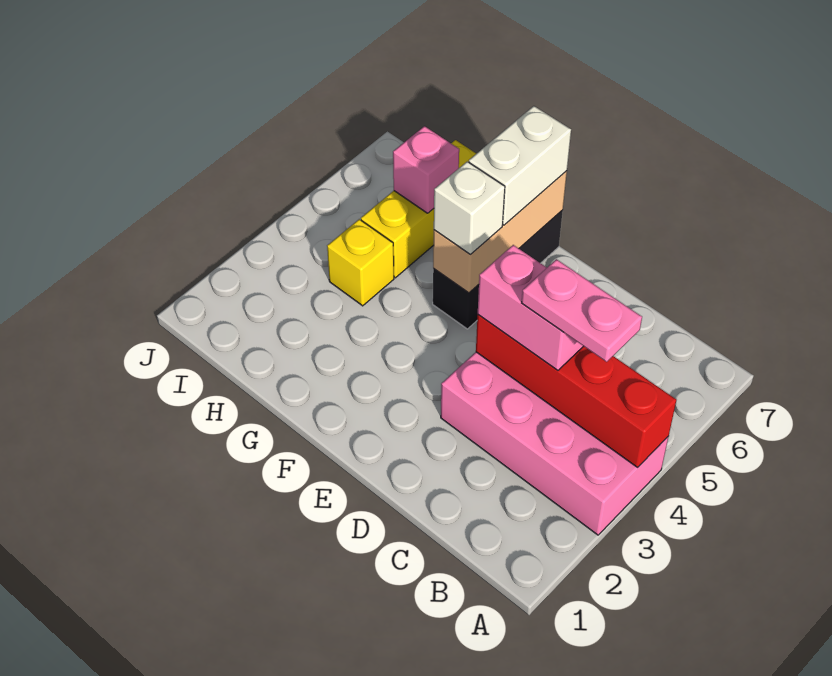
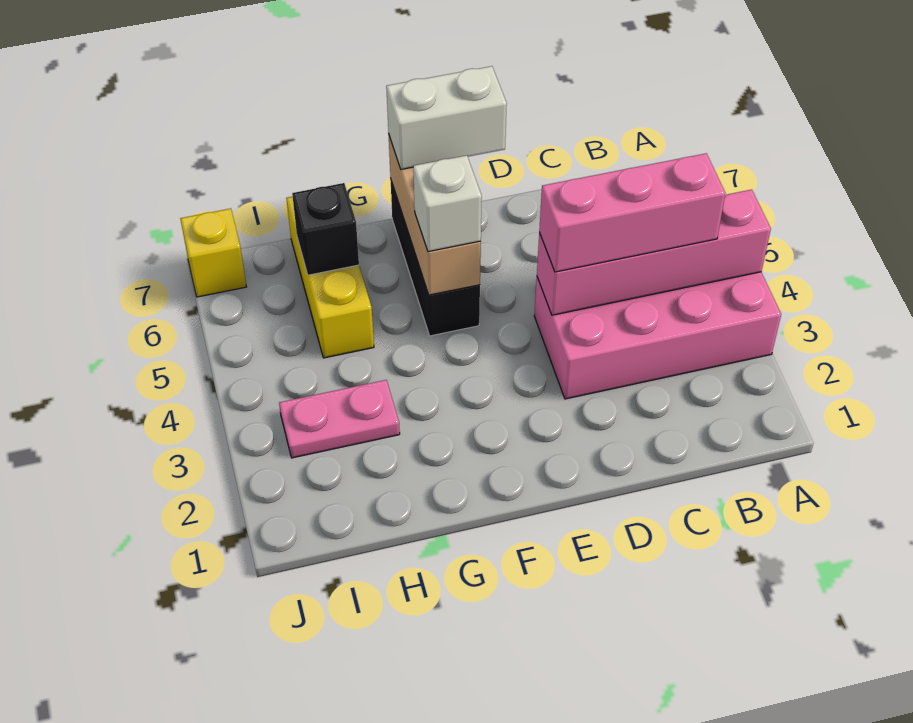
red brick A4:D4 level 2 -> pink brick A4:D4 level 2
pink plate B4:C4 level 4 -> pink plate H3:I3 level 1
pink brick C4:D4 level 3 -> pink brick B4:D4 level 3
white brick F6:F7 level 3 -> white brick E7:F7 level 3
yellow brick H4 level 1 -> yellow brick J7 level 1
pink brick H6 level 2 -> black brick H6 level 2

